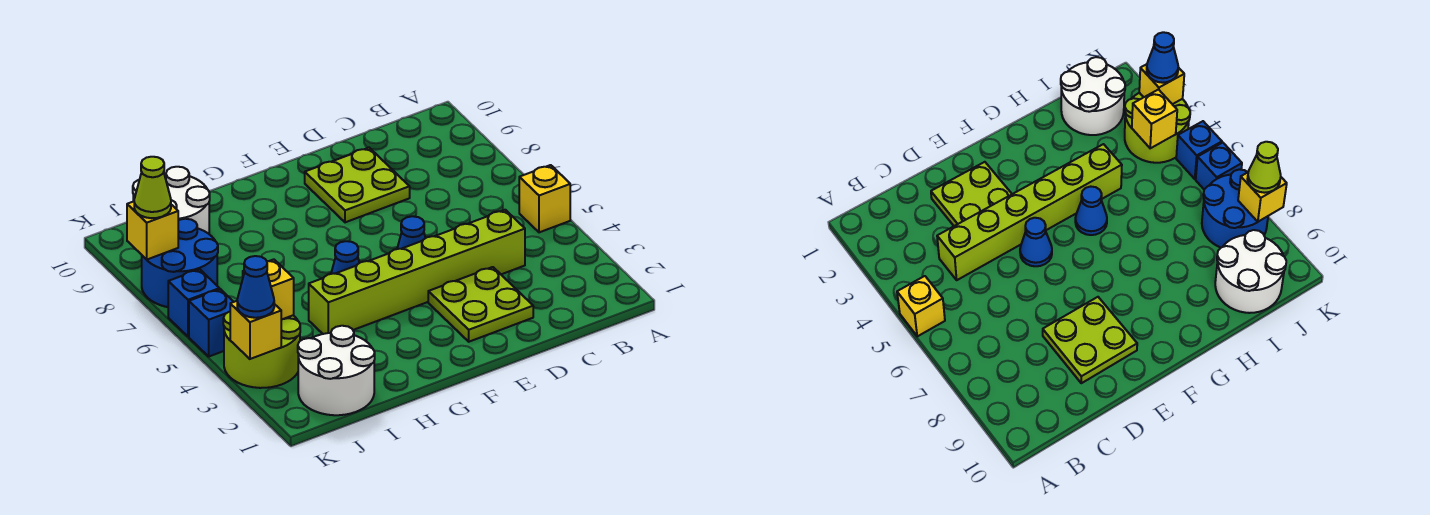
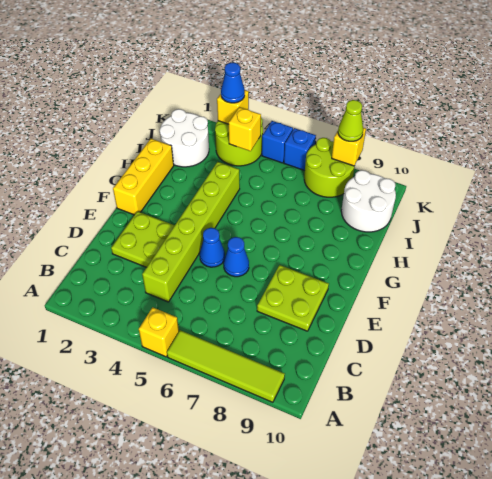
none -> lime tile A6:A9 level 1
none -> yellow brick F1:H1 level 1
blue cone G5 level 1 -> blue cone E6 level 1
blue round brick J7:K8 level 1 -> lime round brick J7:K8 level 1

